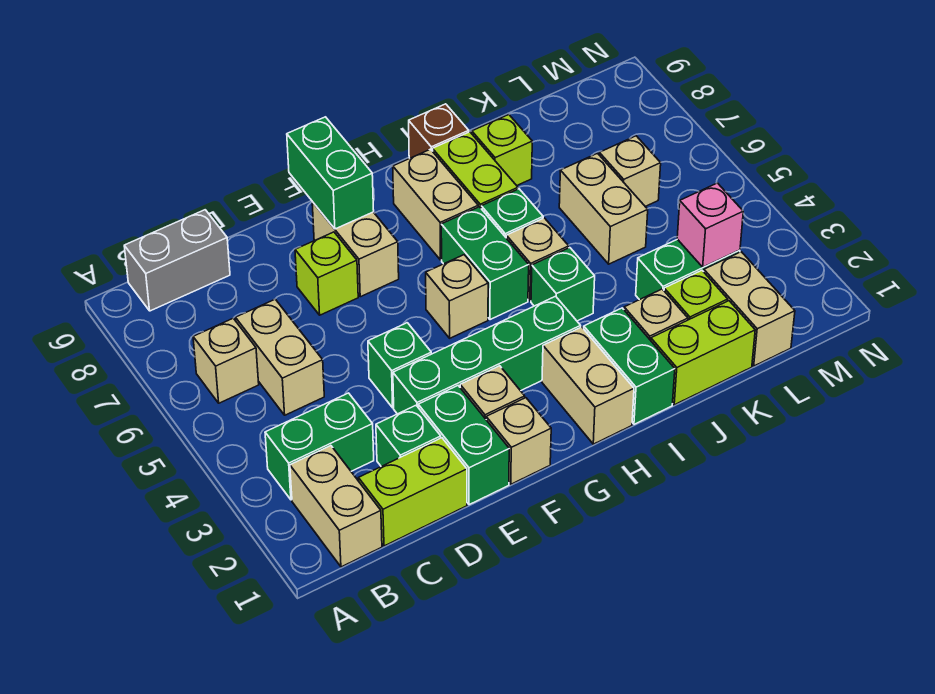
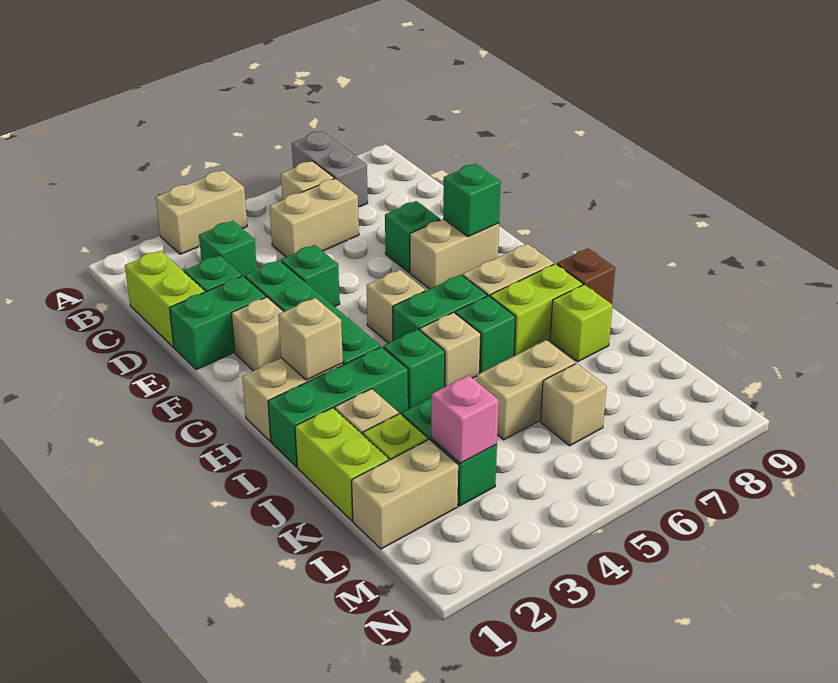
tan brick B1:B2 level 1 -> tan brick A3:A4 level 1
green brick B3:C3 level 1 -> green brick C3 level 1
grey brick B9:C9 level 1 -> grey brick A7:B7 level 1
lime brick E7 level 1 -> green brick E7 level 1
tan brick F1 level 1 -> tan brick H2 level 2
green brick F8:F9 level 2 -> green brick F8 level 2
green brick I1:I2 level 1 -> green brick I1:I3 level 1

